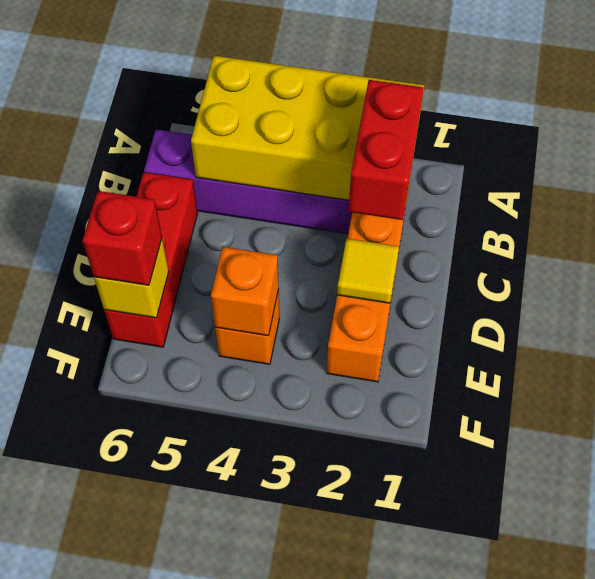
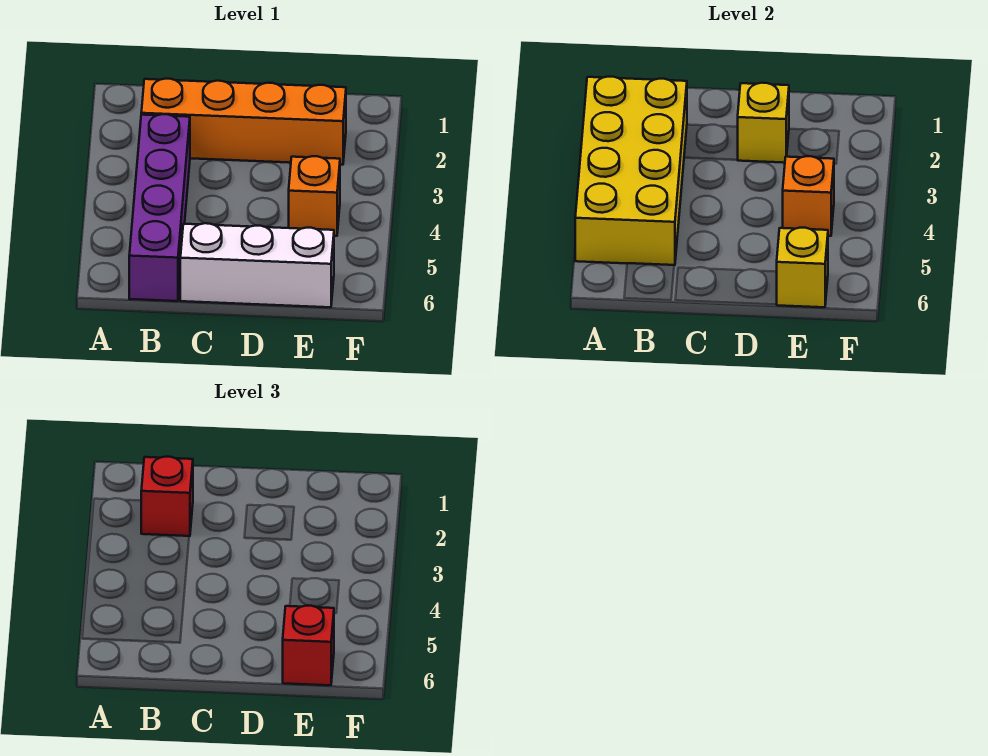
red brick B2:C2 level 3 -> red brick B2 level 3
red brick C6:E6 level 1 -> white brick C6:E6 level 1
yellow tile D2 level 2 -> yellow brick D2 level 2

